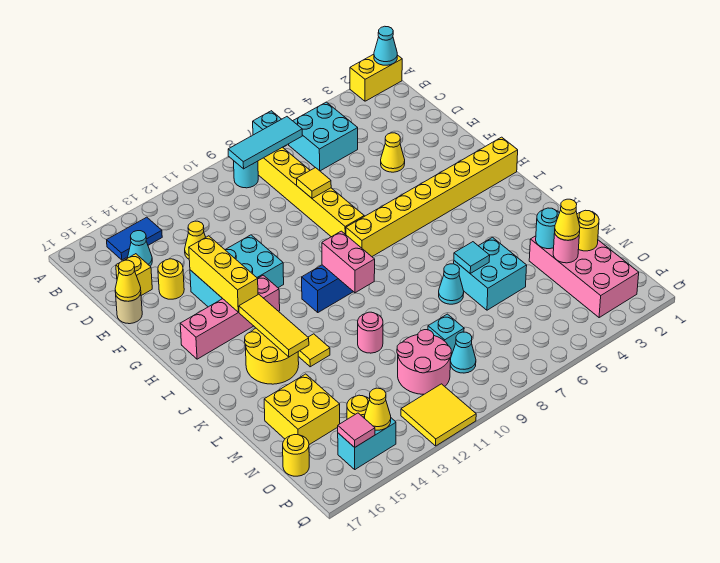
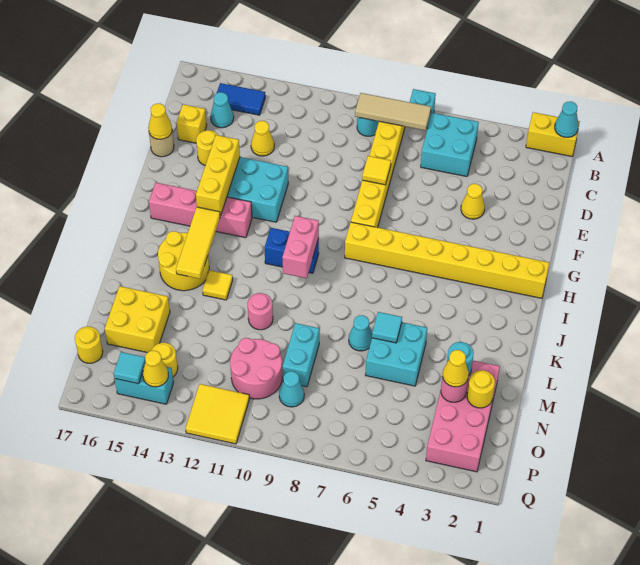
cyan tile B7:B9 level 2 -> tan tile B7:B9 level 2
cyan brick N9 level 1 -> cyan brick M9:N9 level 1
pink tile P15 level 2 -> cyan tile P15 level 2

